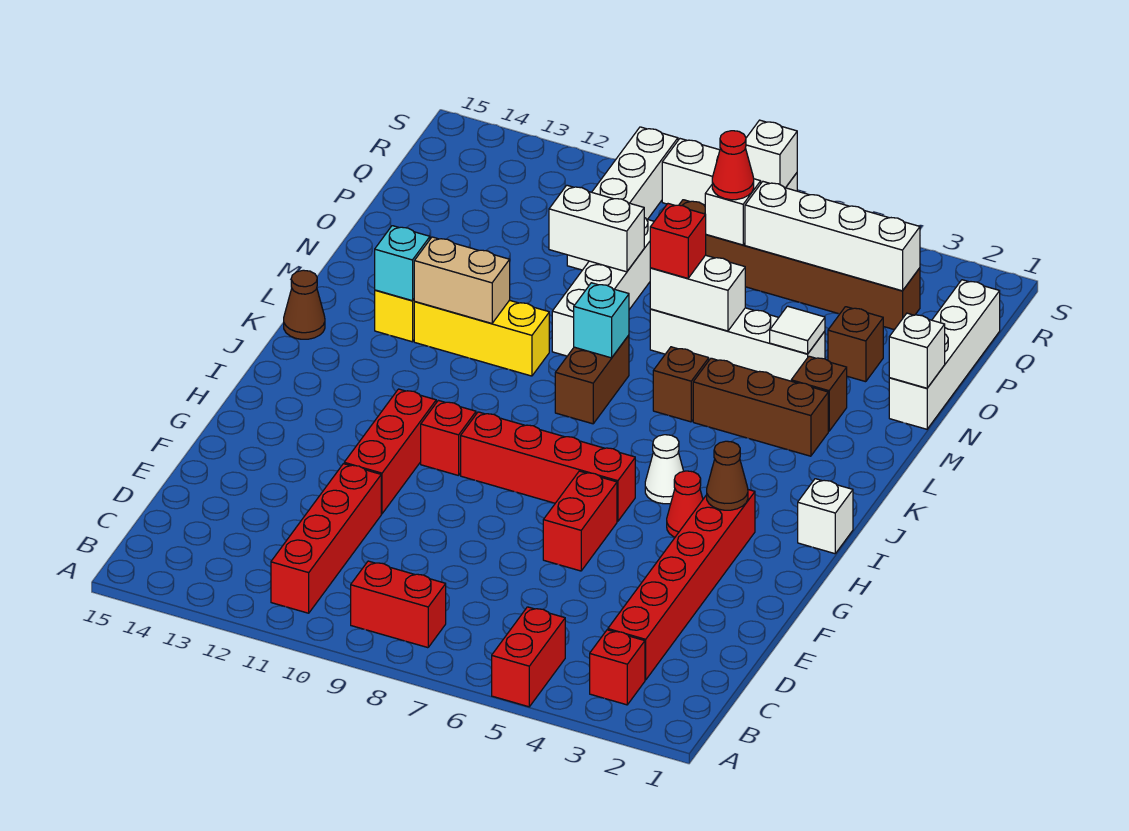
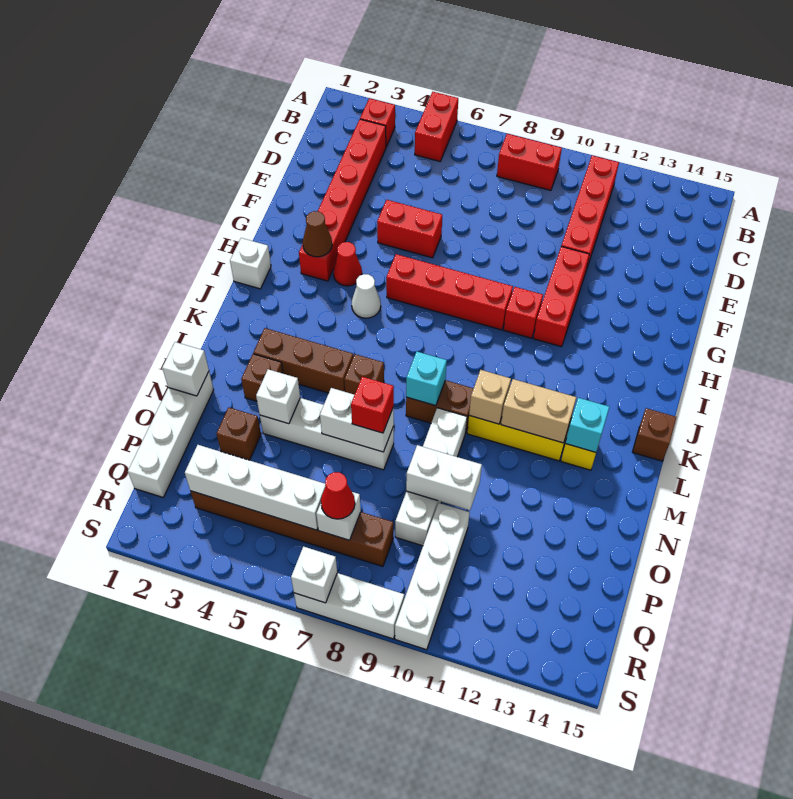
red brick F6:G6 level 1 -> red brick F5:F6 level 1
brown brick K8:L8 level 1 -> brown brick L8:L9 level 1
brown cone K15 level 1 -> brown brick K15 level 1
none -> tan brick L10 level 2
white tile N4 level 2 -> white brick N4 level 2

